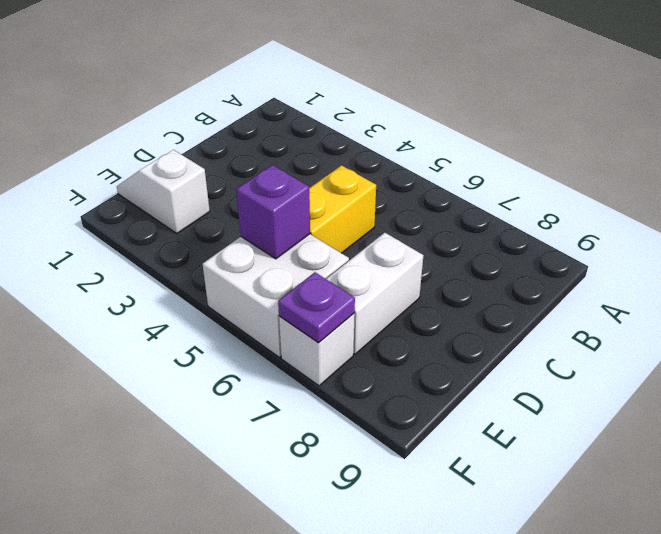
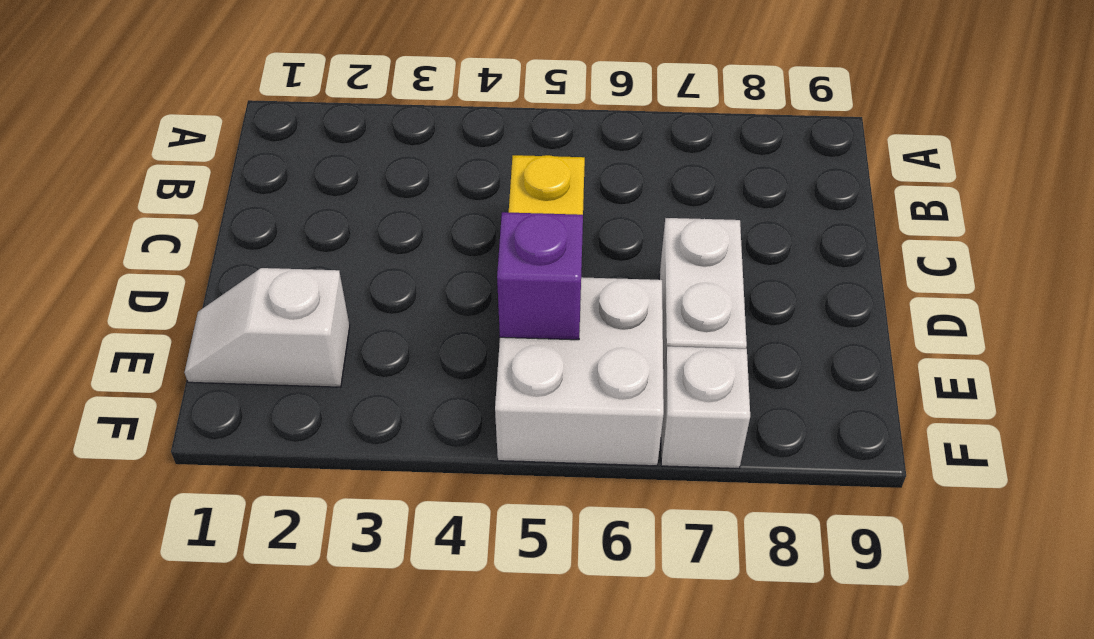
purple plate F7 level 2 -> none

